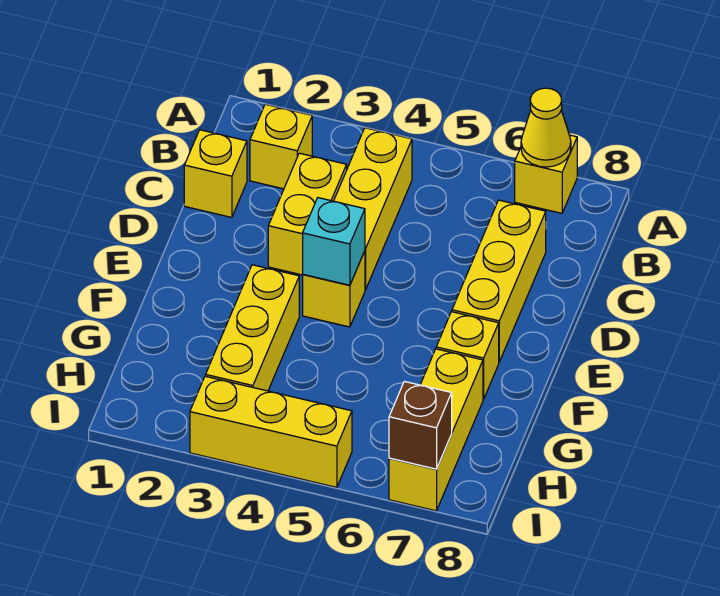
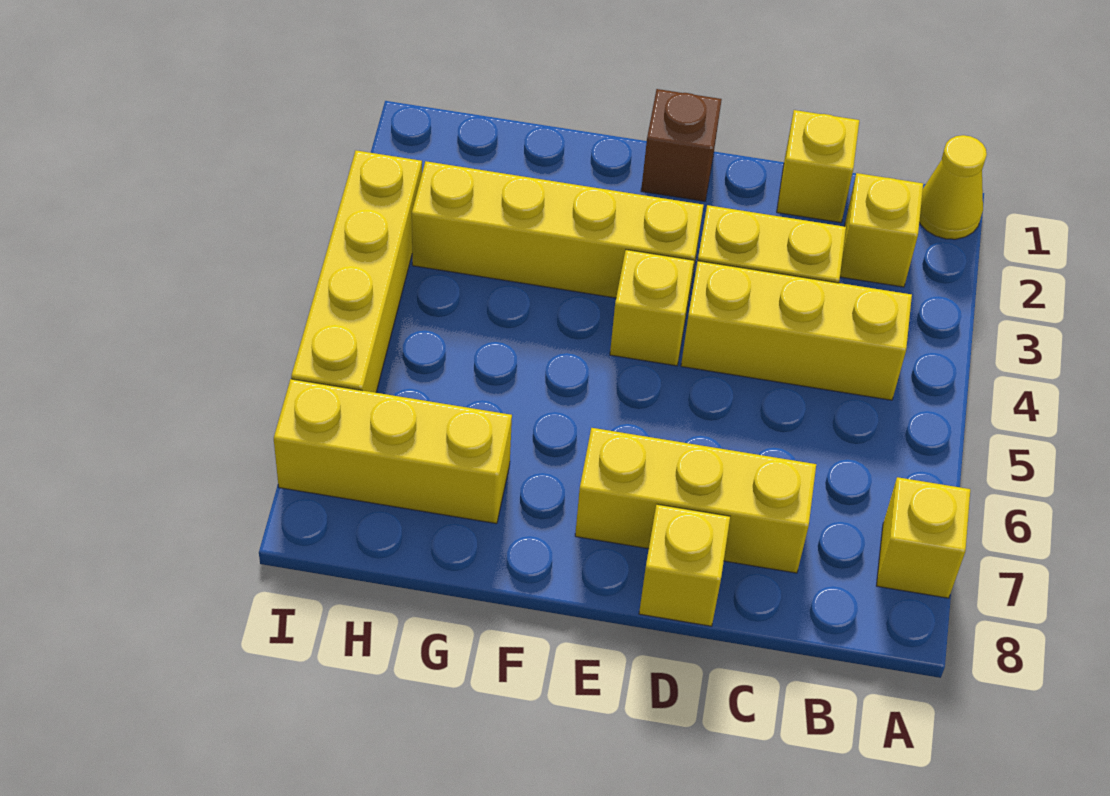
yellow cone A7 level 2 -> yellow cone A1 level 1
cyan brick E4 level 2 -> none
yellow brick F3:H3 level 1 -> yellow brick E3:H3 level 1
yellow brick F7 level 1 -> yellow brick D8 level 1
yellow brick I3:I5 level 1 -> yellow brick I3:I6 level 1
brown brick I7 level 2 -> brown brick E1 level 1

